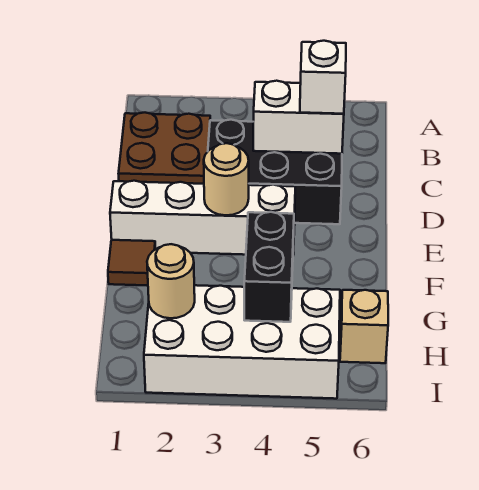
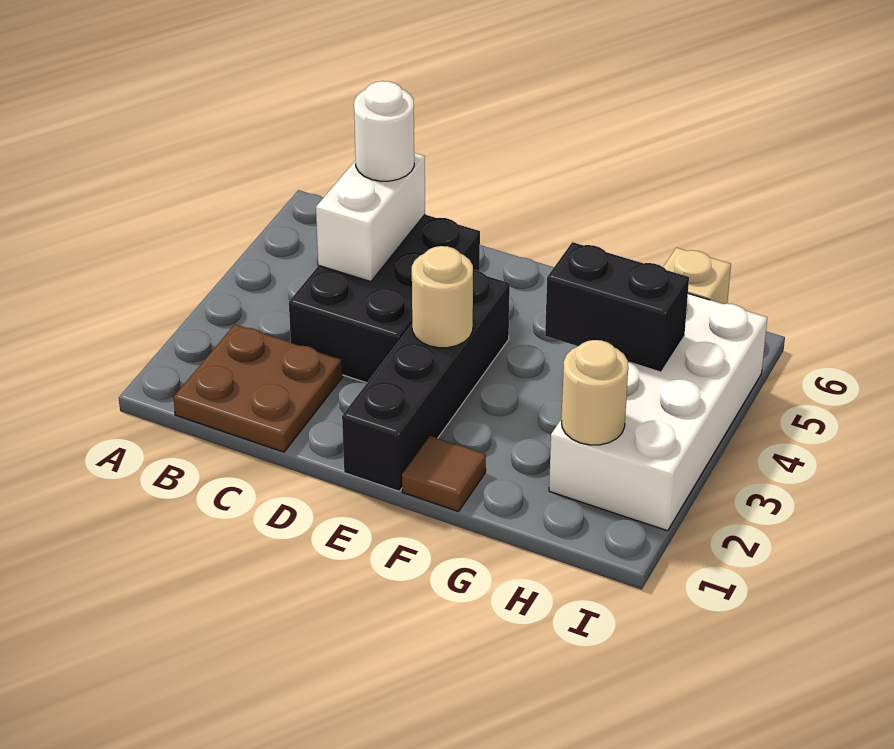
white brick C5 level 3 -> white round brick C5 level 3
white brick E1:E4 level 1 -> black brick E1:E4 level 1

